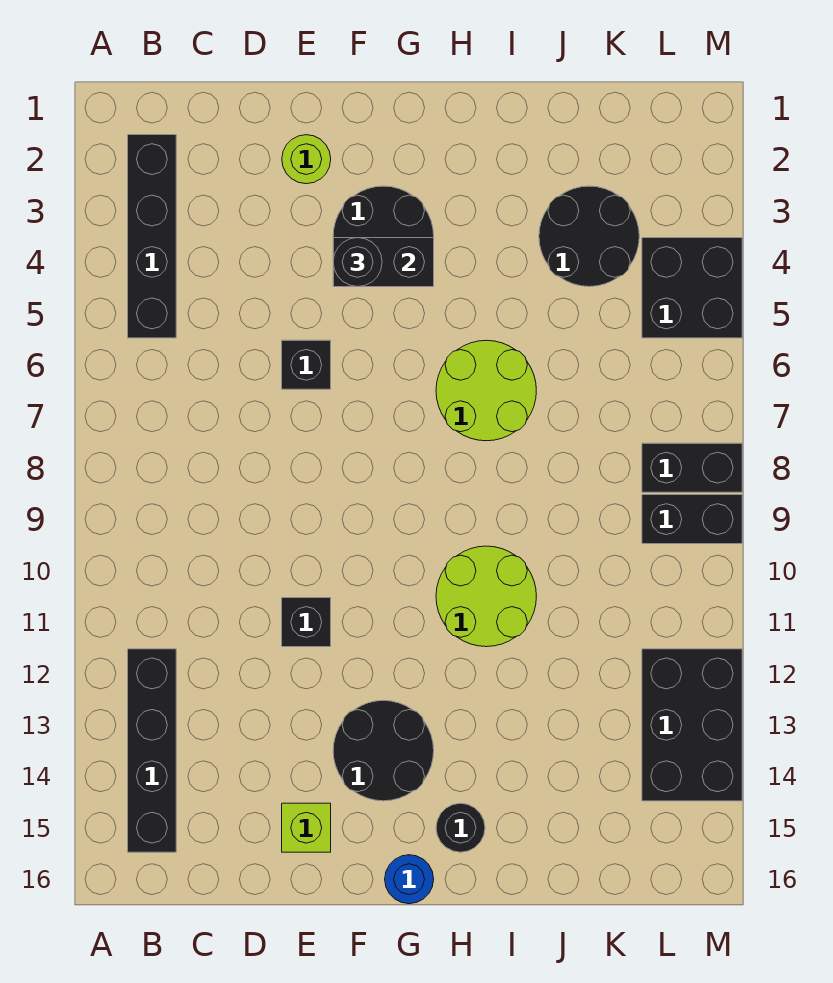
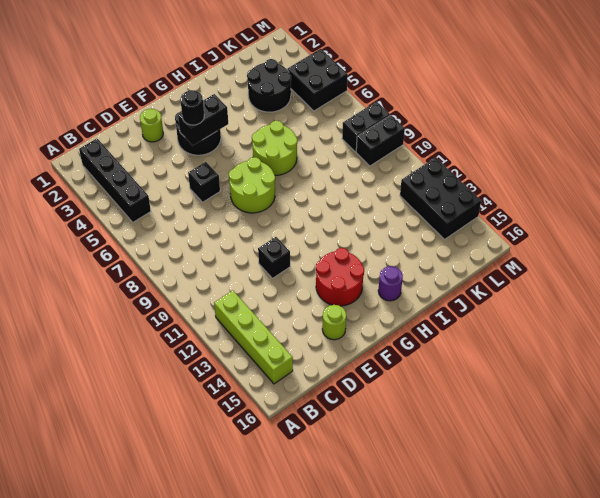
black brick B12:B15 level 1 -> lime brick B12:B15 level 1
lime brick E15 level 1 -> lime round brick E15 level 1
black round brick F13:G14 level 1 -> red round brick F13:G14 level 1
blue round brick G16 level 1 -> none
lime round brick H10:I11 level 1 -> lime round brick F7:G8 level 1
black round brick H15 level 1 -> purple round brick H15 level 1

